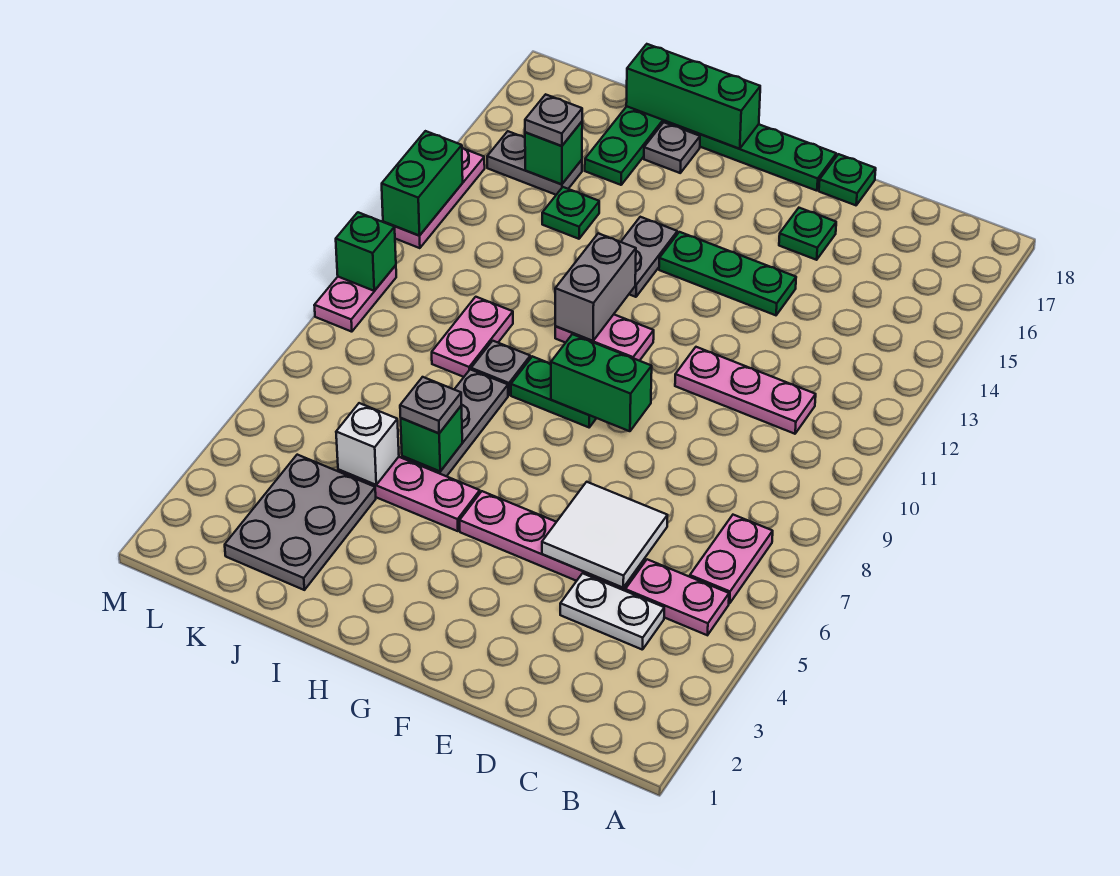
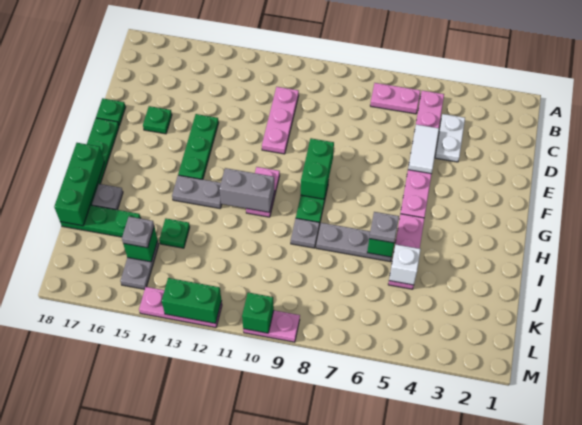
white tile D5:E6 level 2 -> white tile D5:E5 level 2
grey plate J2:K4 level 1 -> none
pink plate J9:J10 level 1 -> none

